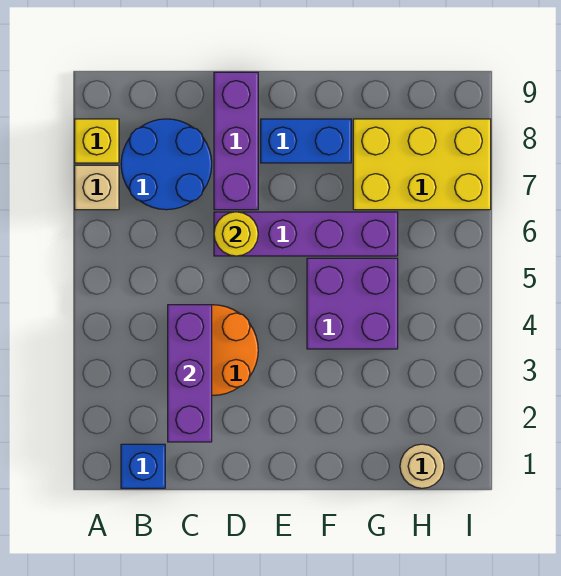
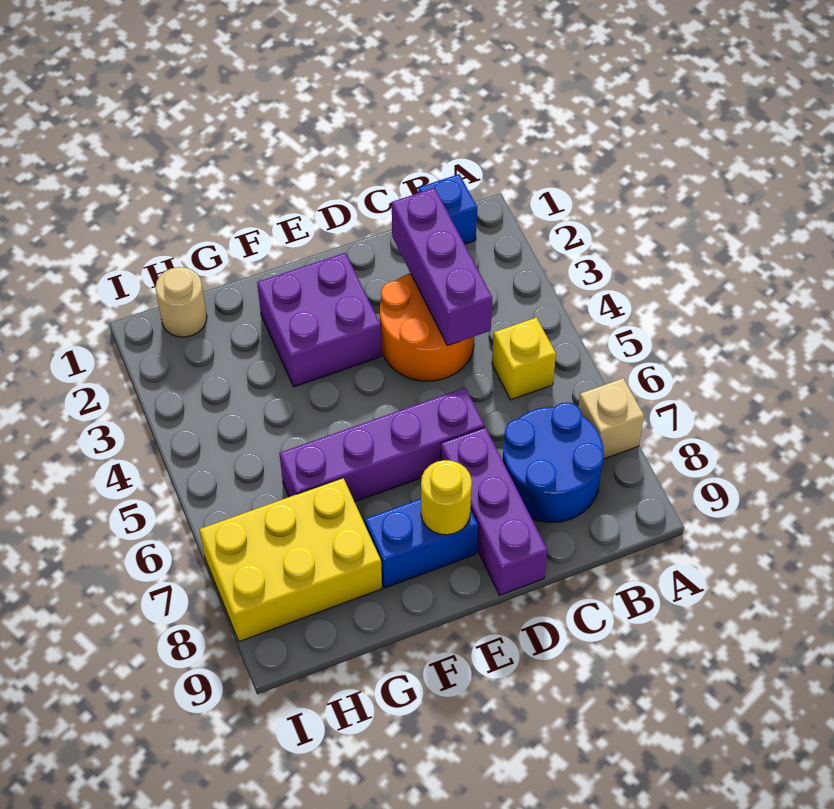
yellow brick A8 level 1 -> yellow brick B5 level 1
yellow round brick D6 level 2 -> yellow round brick E8 level 2
purple brick F4:G5 level 1 -> purple brick E2:F3 level 1

